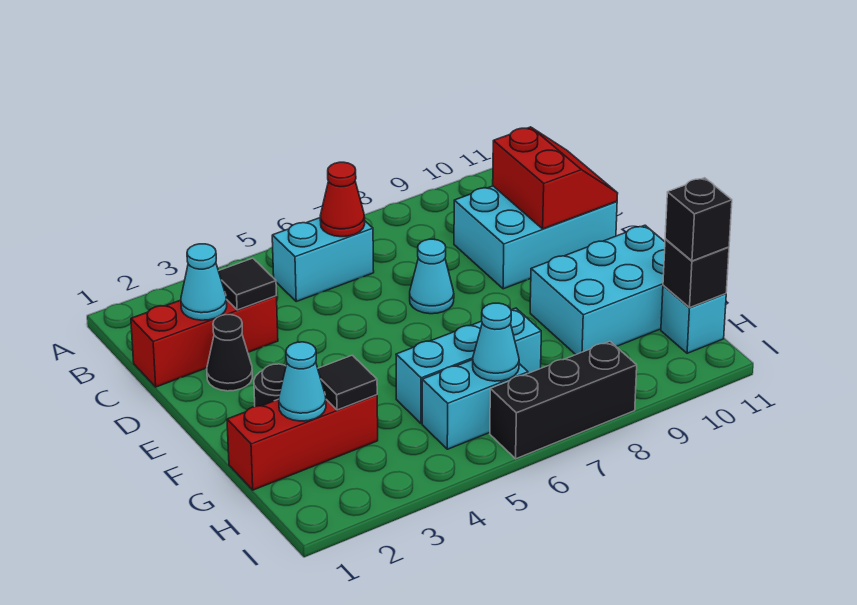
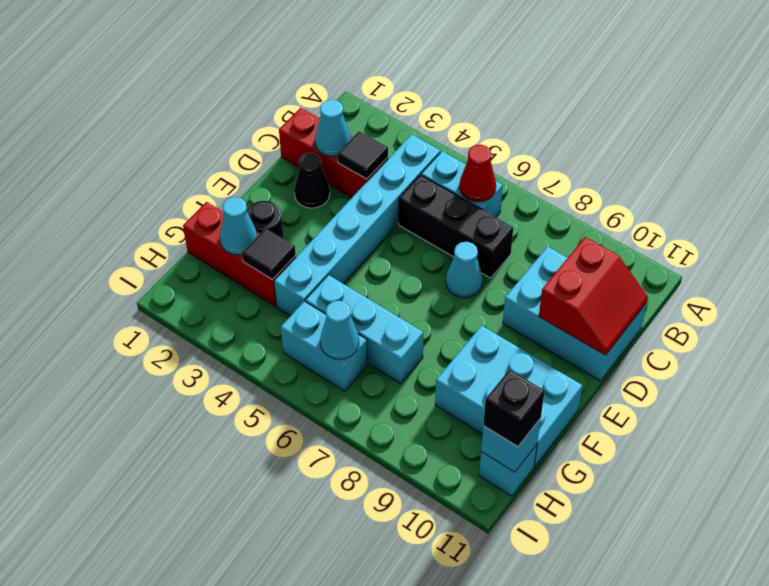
none -> cyan brick B4:G4 level 1
black brick H11 level 2 -> cyan brick H11 level 2
black brick I6:I8 level 1 -> black brick C5:C7 level 1

